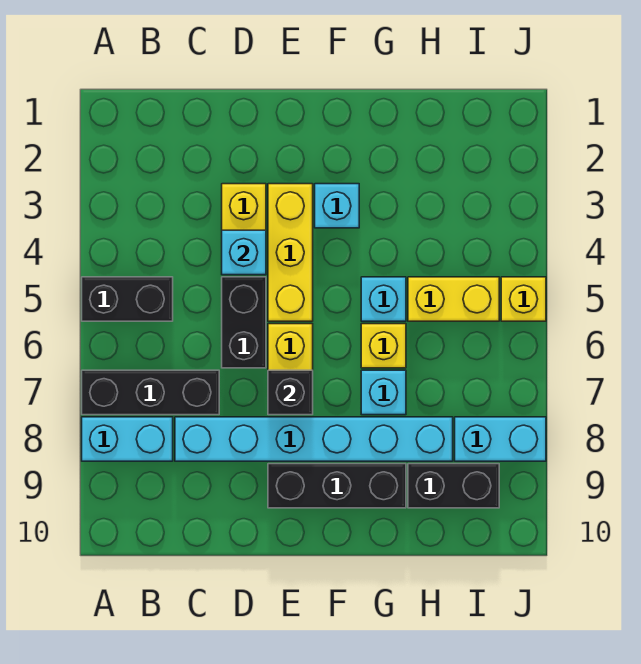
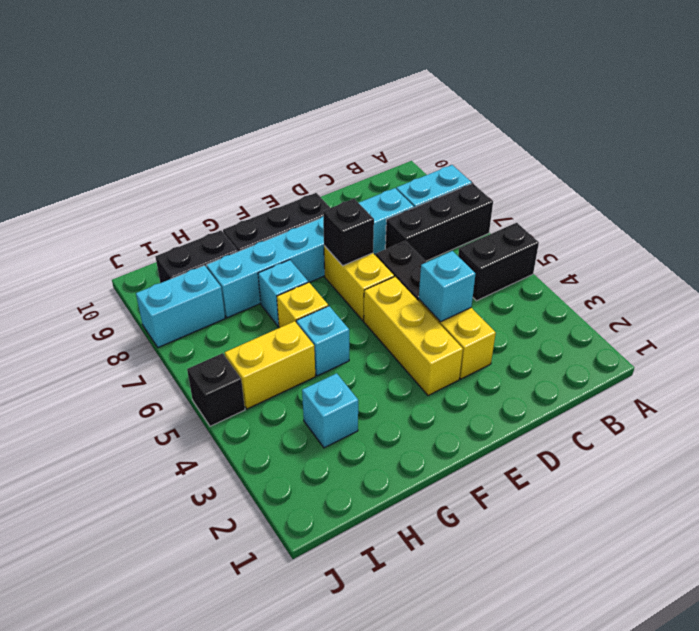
cyan brick F3 level 1 -> cyan brick H3 level 1
yellow brick J5 level 1 -> black brick J5 level 1

